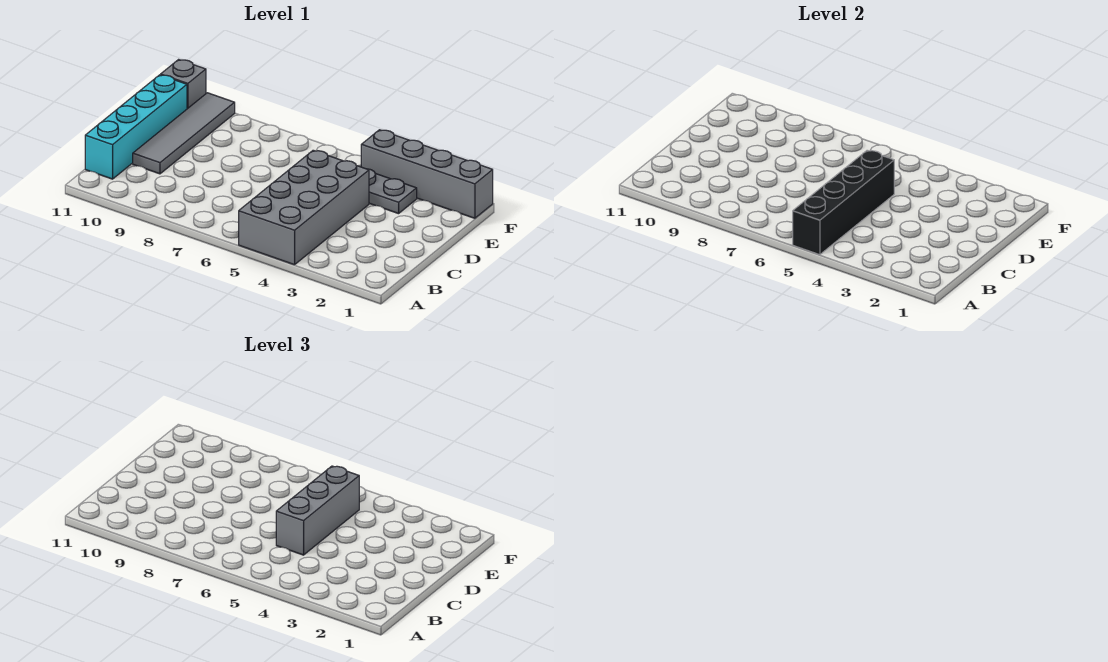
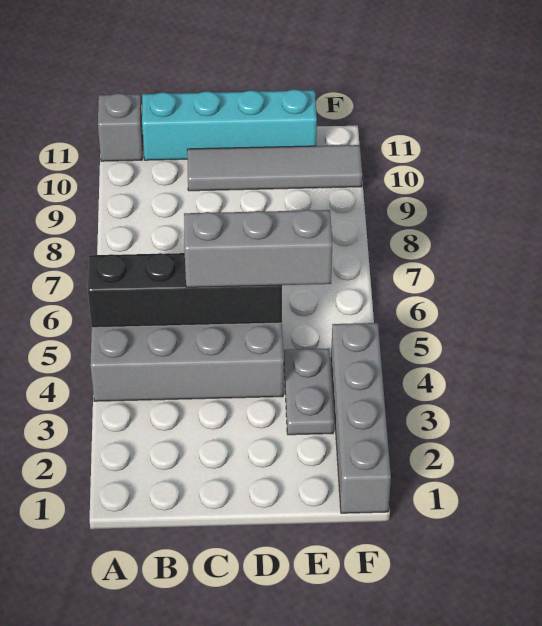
grey brick F11 level 1 -> grey brick A11 level 1

